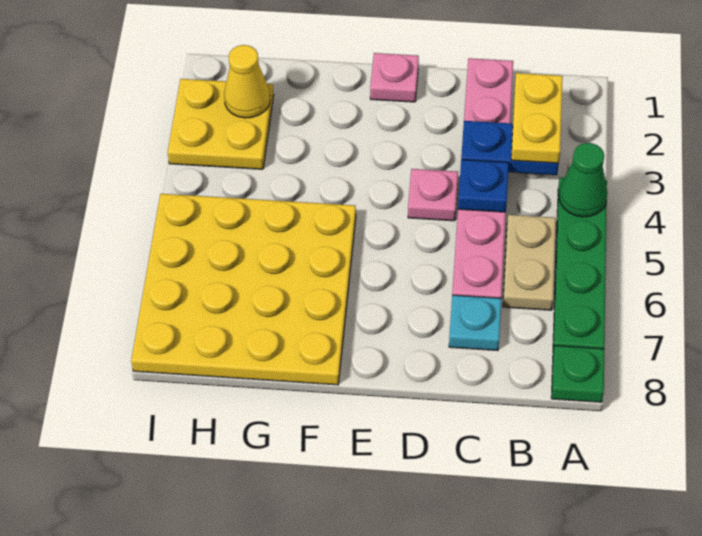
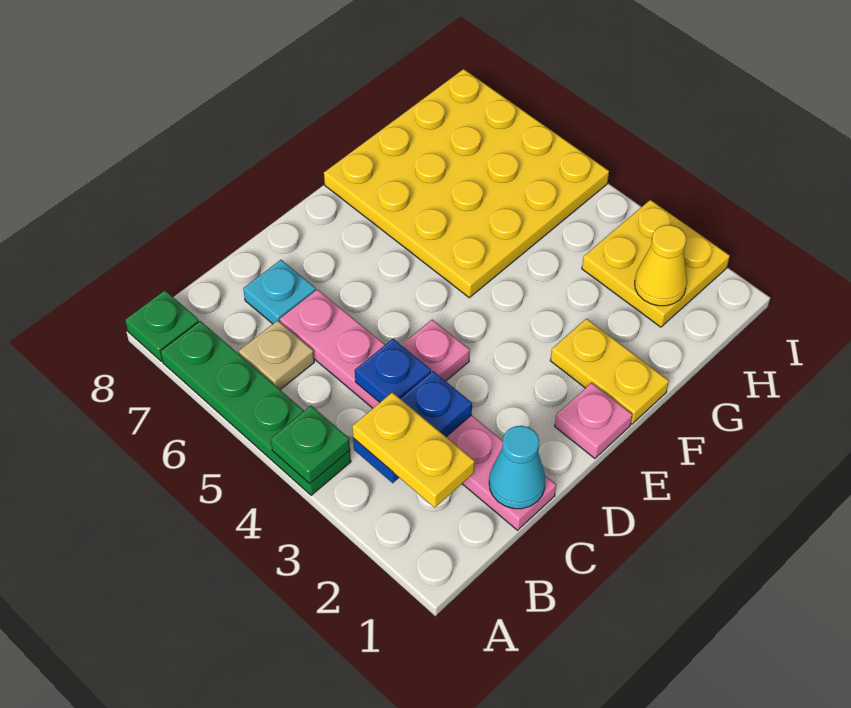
green cone A4 level 2 -> green plate A4 level 2
tan plate B5:B6 level 1 -> tan plate B6 level 1
none -> cyan cone C1 level 2
none -> yellow plate F1:F2 level 1

